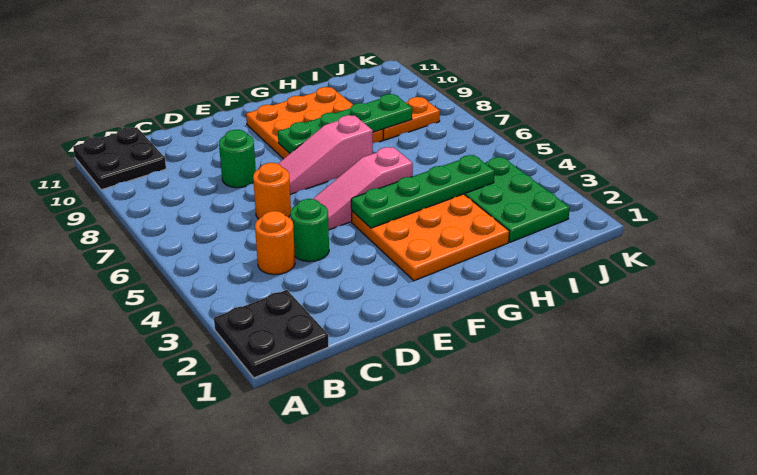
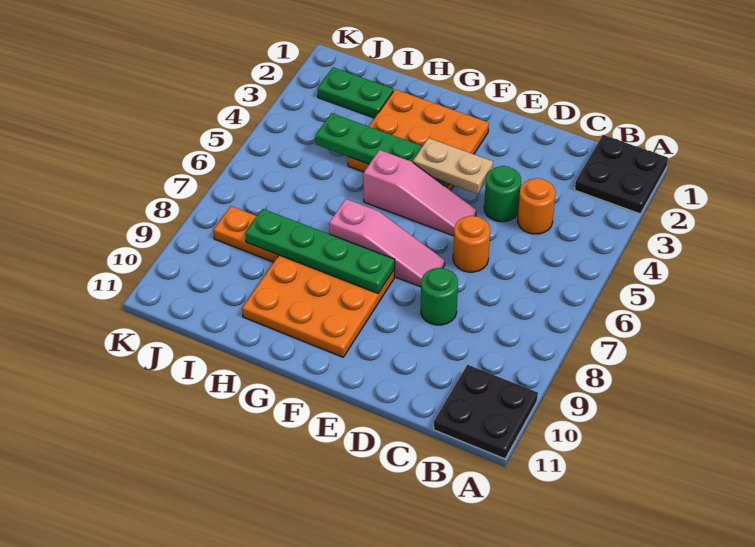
none -> tan plate E4:F4 level 3
green plate I2:J4 level 1 -> green plate I2:J2 level 1

